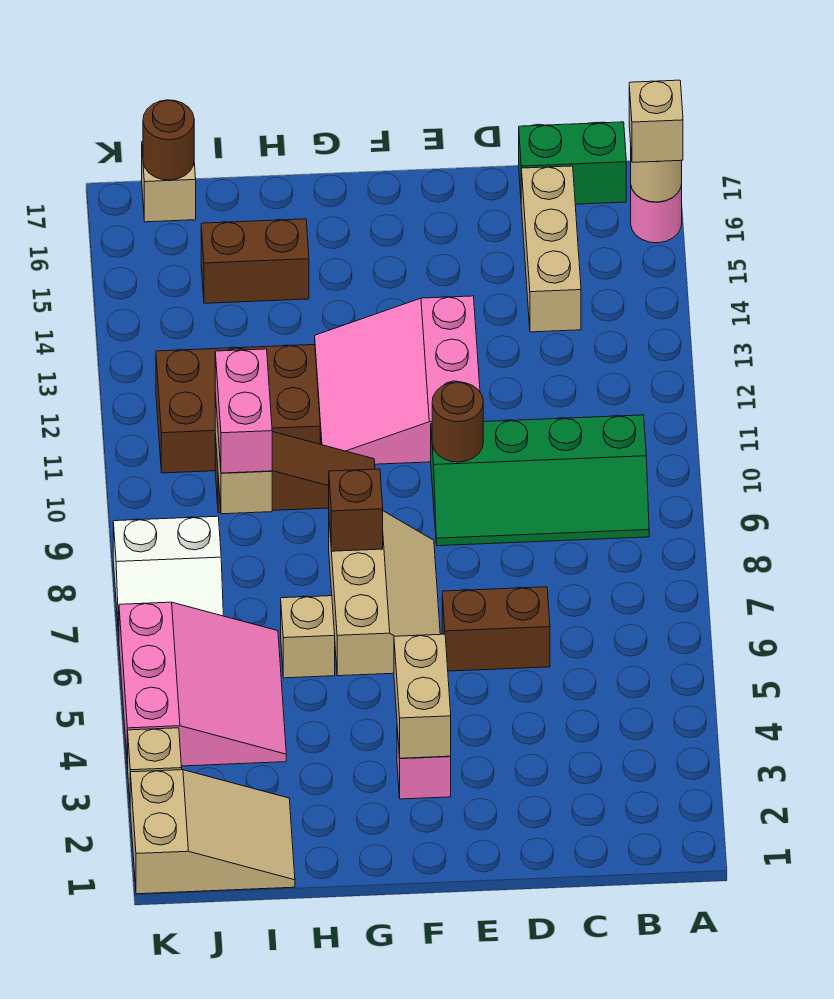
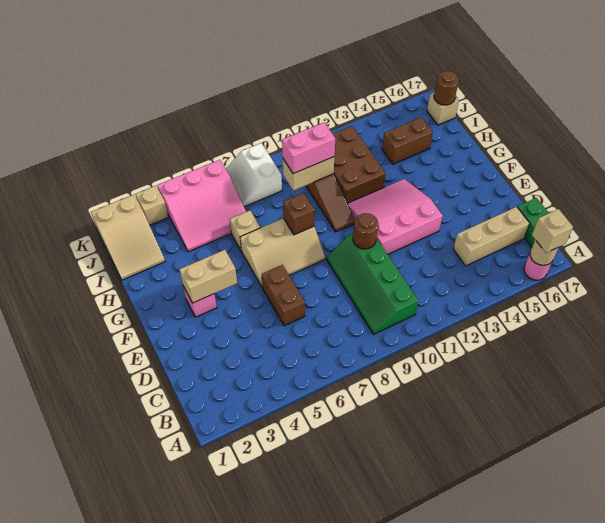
brown brick H15:I15 level 1 -> brown brick I14:I15 level 1

